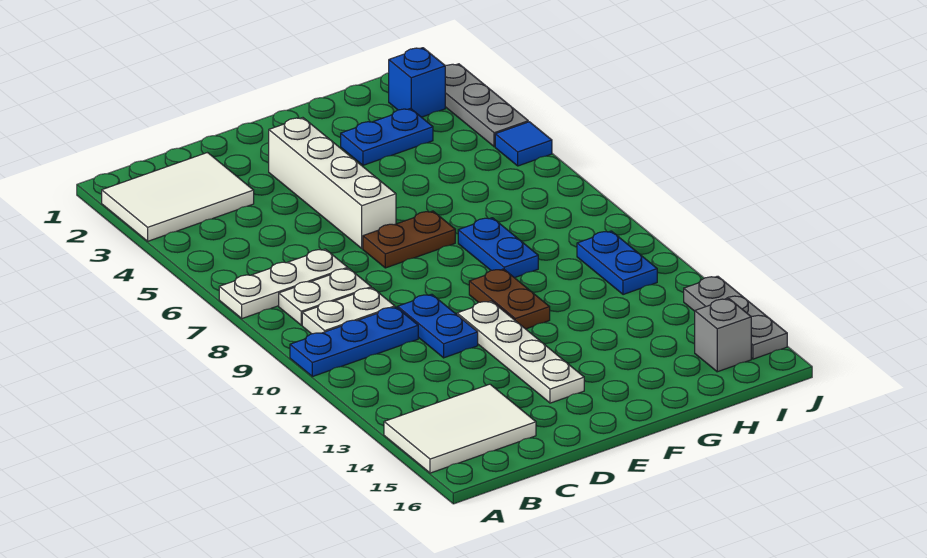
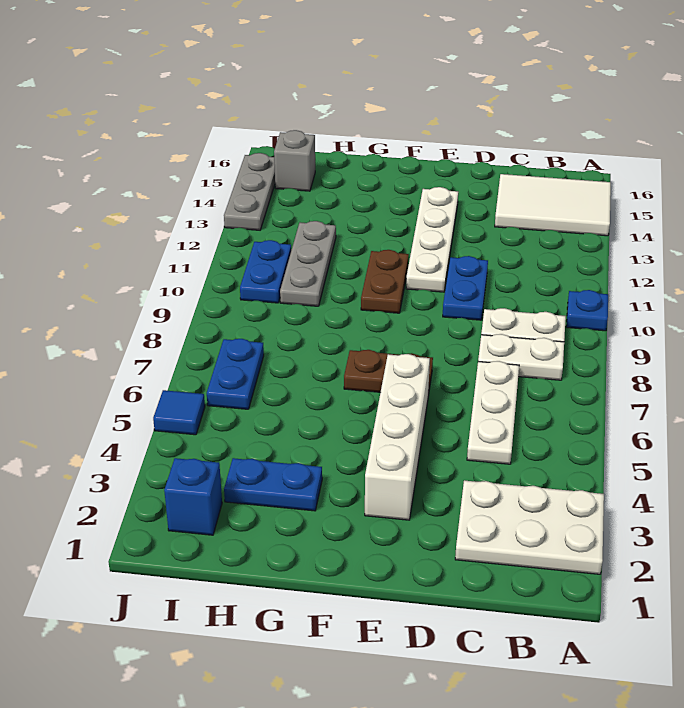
white tile A2:C3 level 1 -> white plate A2:C3 level 1
white plate A7:C7 level 1 -> white plate C5:C7 level 1
blue plate A10:C10 level 1 -> blue plate A10 level 1
blue plate G8:G9 level 1 -> blue plate I6:I7 level 1
grey plate J2:J4 level 1 -> grey plate H10:H12 level 1

